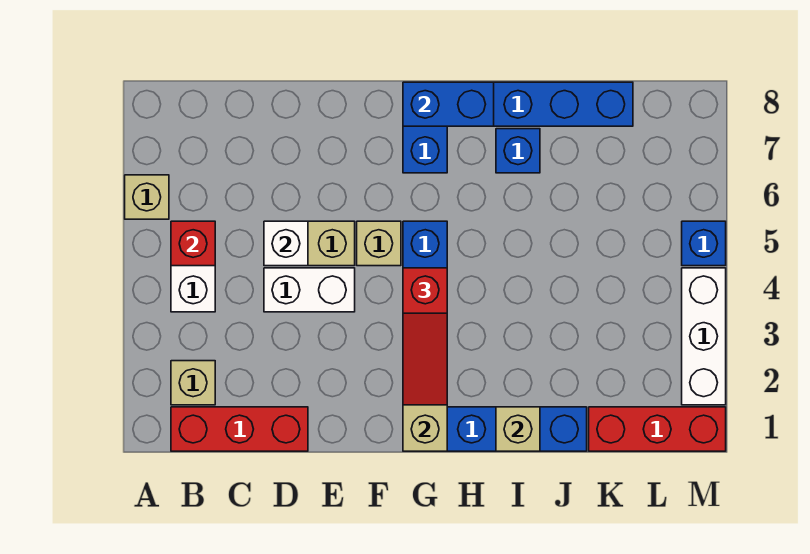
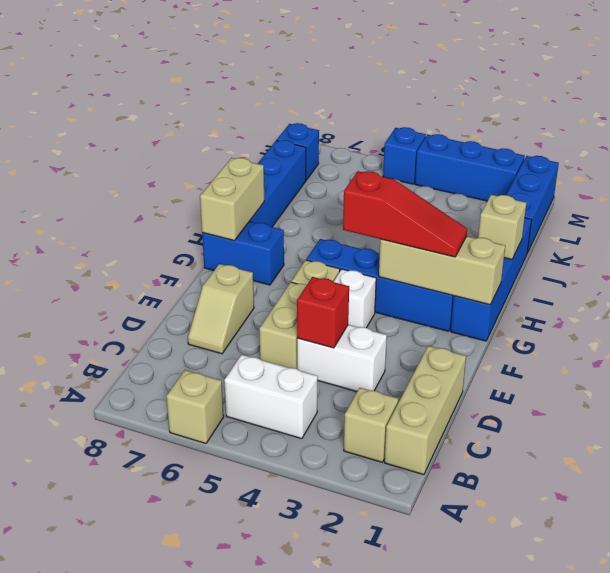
red brick B1:D1 level 1 -> tan brick B1:D1 level 1
red brick B5 level 2 -> red brick D4 level 2
white brick D4:E4 level 1 -> white brick D3:D4 level 1
white brick D5 level 2 -> white brick F4 level 1
none -> tan slope D7:E7 level 1 top E
blue brick G8:H8 level 2 -> tan brick G8:H8 level 2
blue brick I7 level 1 -> blue brick L8 level 1
red brick K1:M1 level 1 -> blue brick K1:M1 level 1
white brick M2:M4 level 1 -> blue brick M2:M4 level 1

